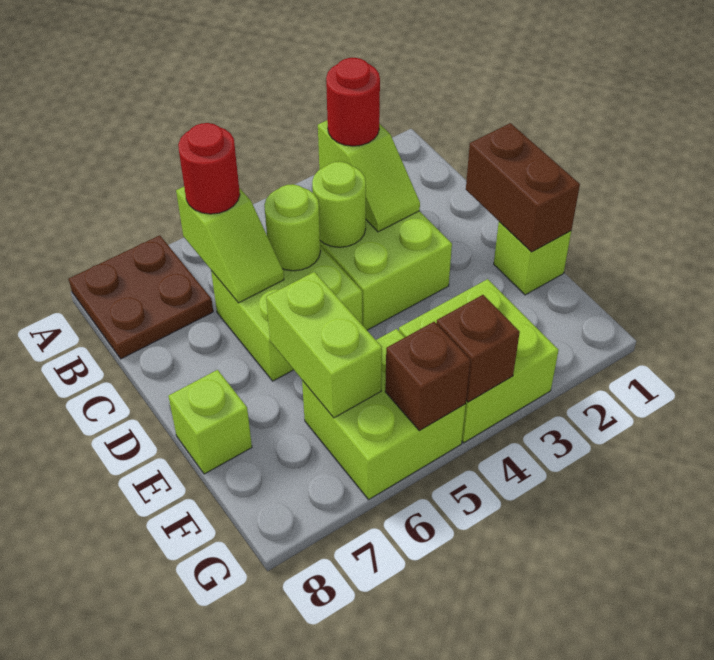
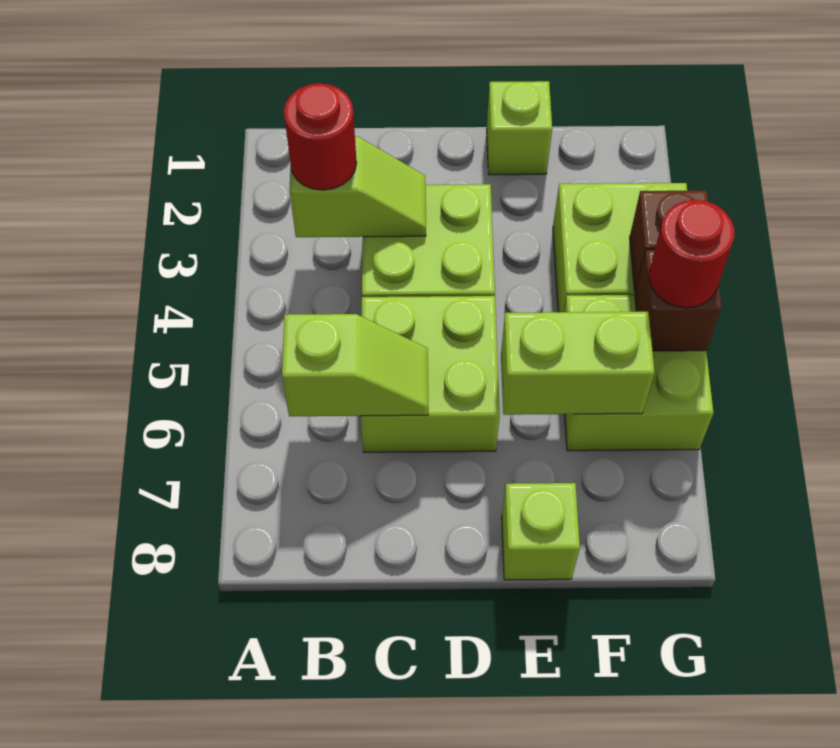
brown plate A7:B8 level 1 -> none
red round brick B6 level 3 -> red round brick G5 level 3
lime round brick C4 level 2 -> none
lime round brick C5 level 2 -> none
brown brick D1:E1 level 2 -> none

